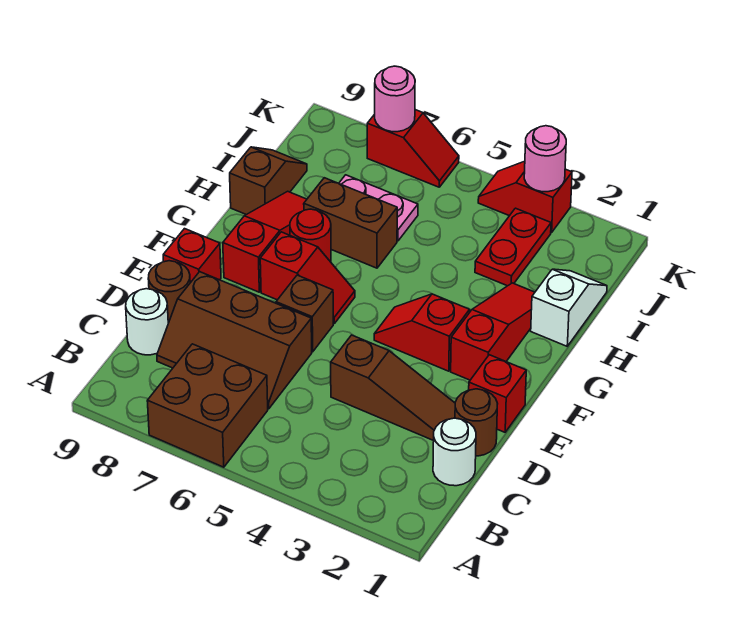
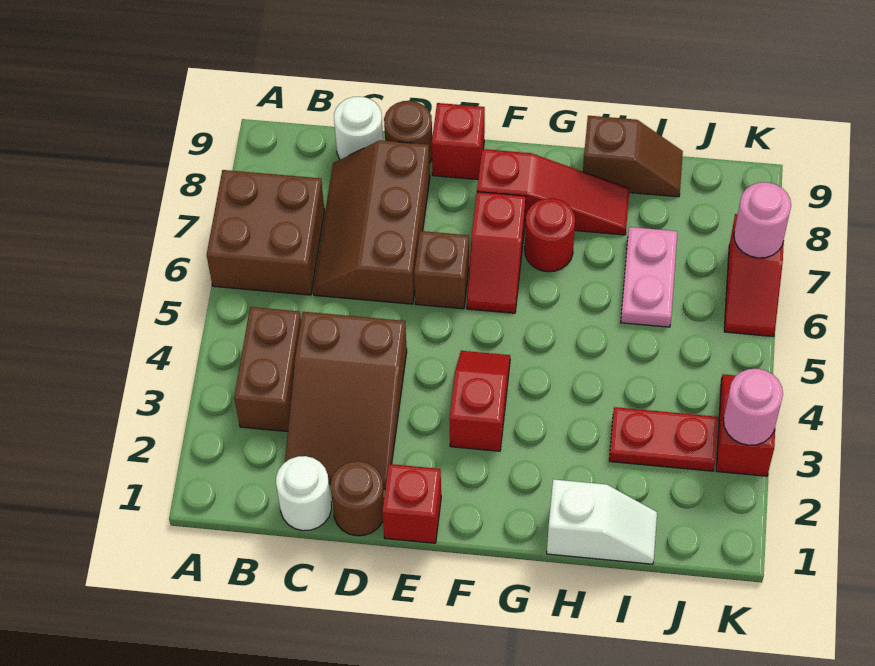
brown slope D2:D4 level 1 top 4 -> brown slope C2:D4 level 1 top 4
red slope F2:H2 level 1 top F -> none
brown brick H6:H7 level 1 -> brown brick B3:B4 level 1

